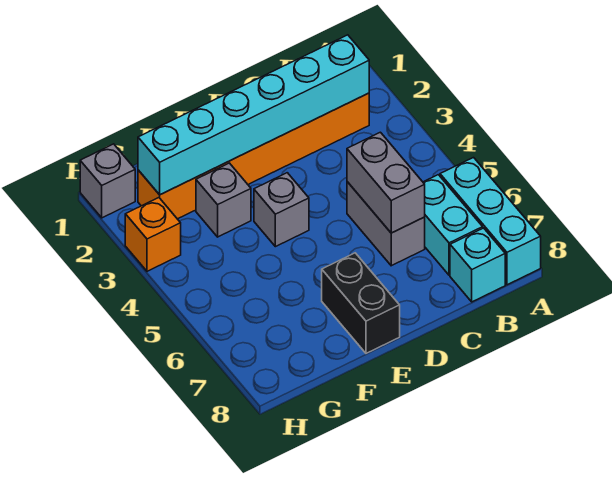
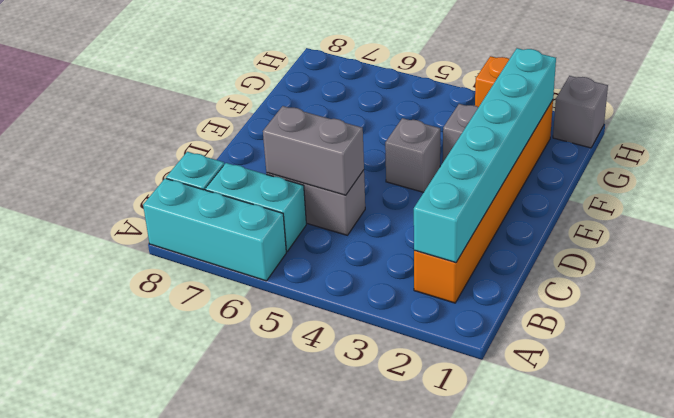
black brick E7:E8 level 1 -> none

